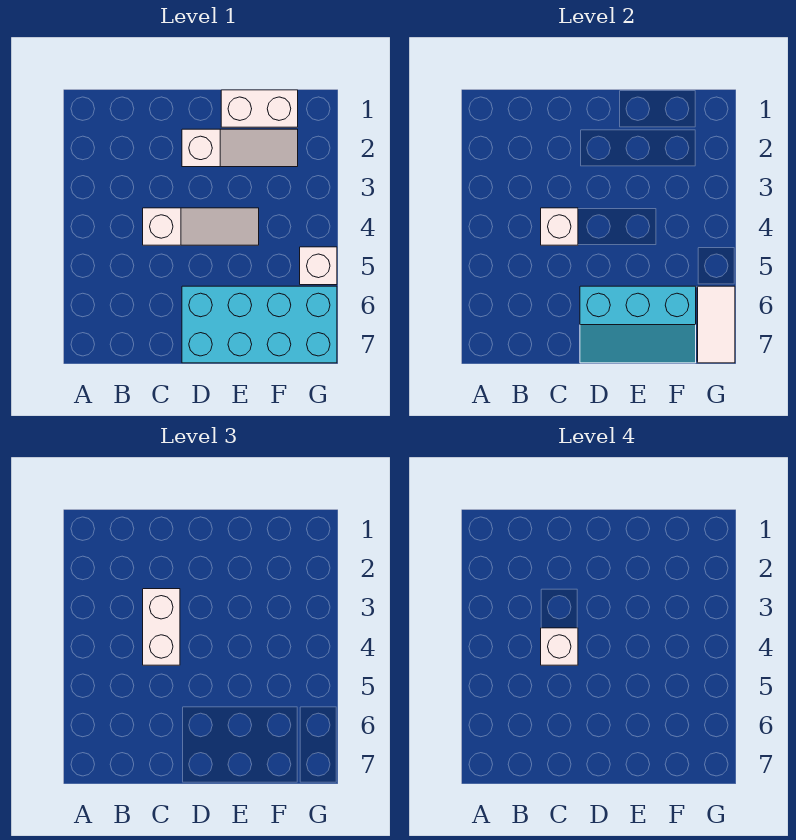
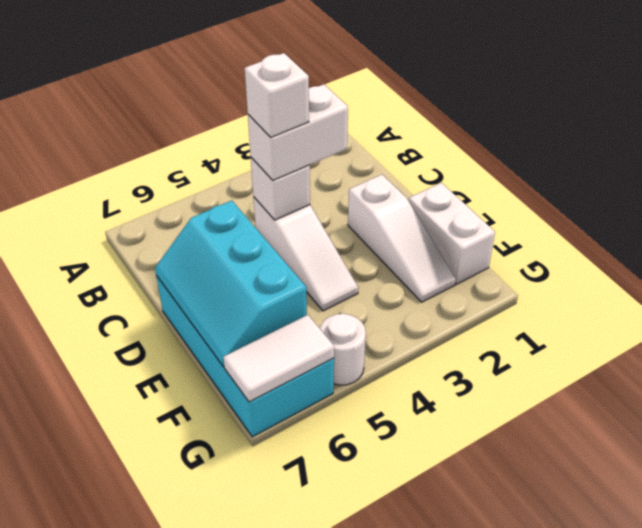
white brick G5 level 1 -> white round brick G5 level 1

